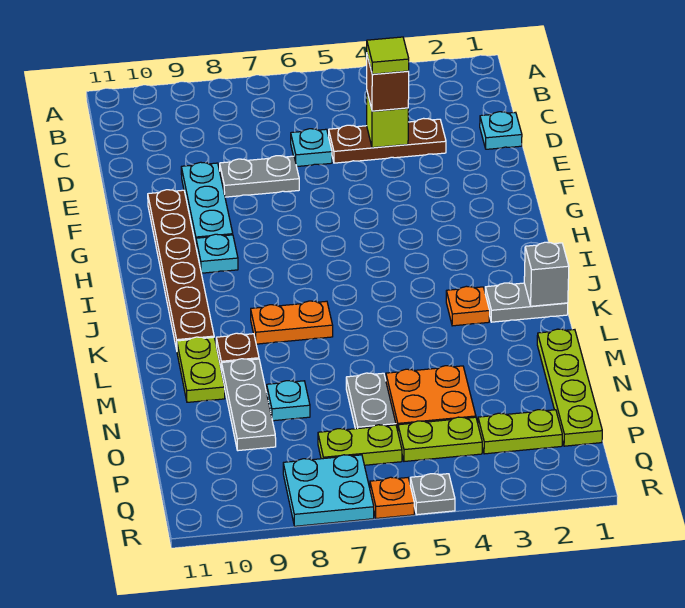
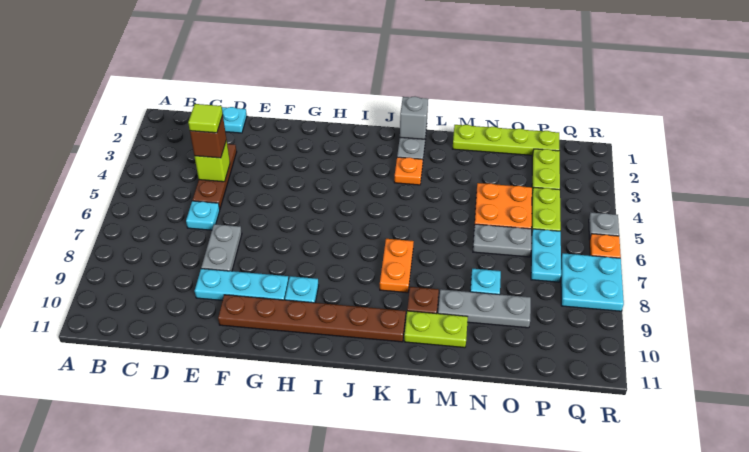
lime plate P6:P7 level 1 -> cyan plate P6:P7 level 1

